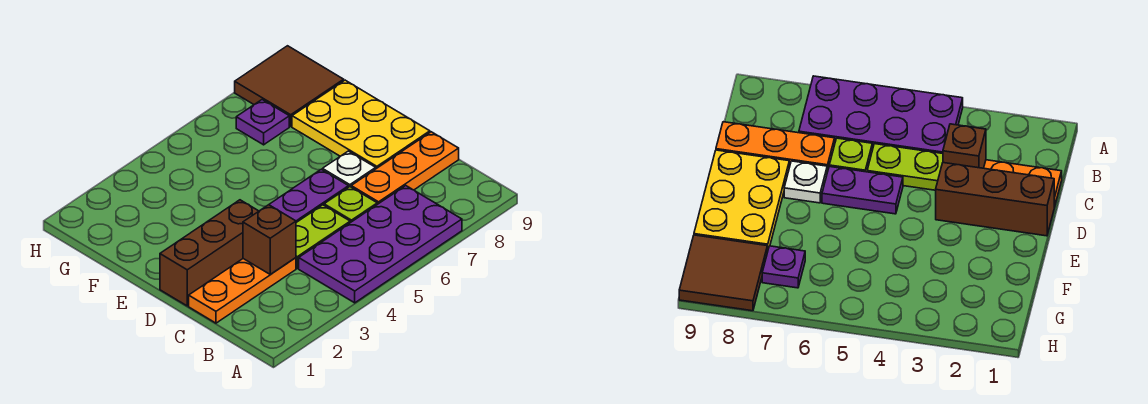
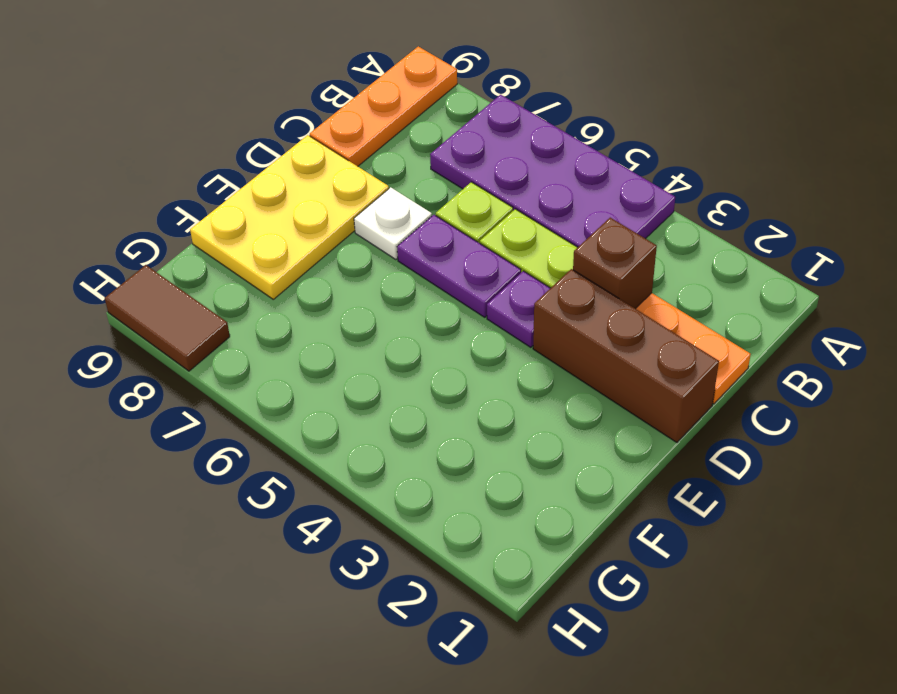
orange plate C7:C9 level 1 -> orange plate A9:C9 level 1
purple plate G7 level 1 -> purple plate D4 level 1
brown tile G8:H9 level 1 -> brown tile H8:H9 level 1

